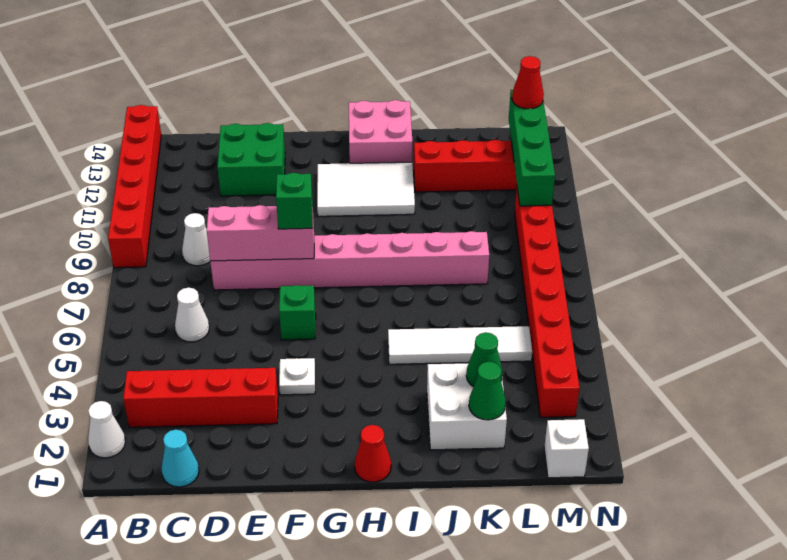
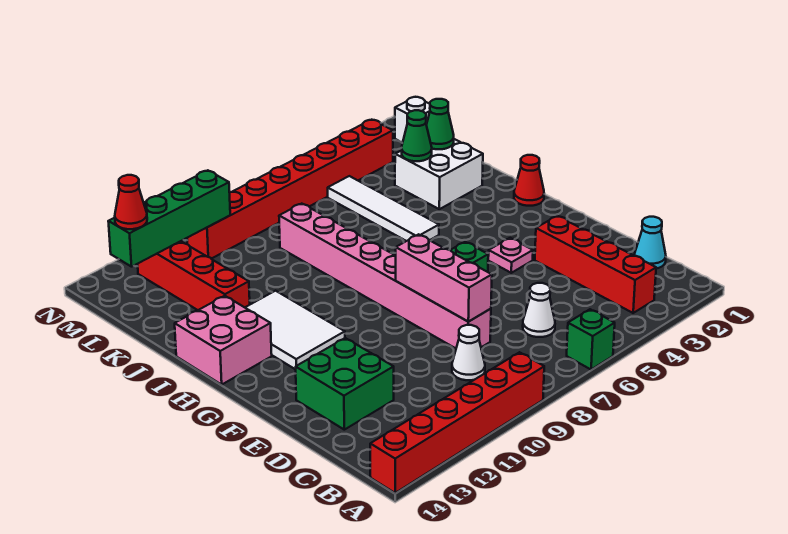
white cone A2 level 1 -> none
white plate F4 level 1 -> pink plate F4 level 1
green brick F8 level 3 -> green brick A6 level 1

